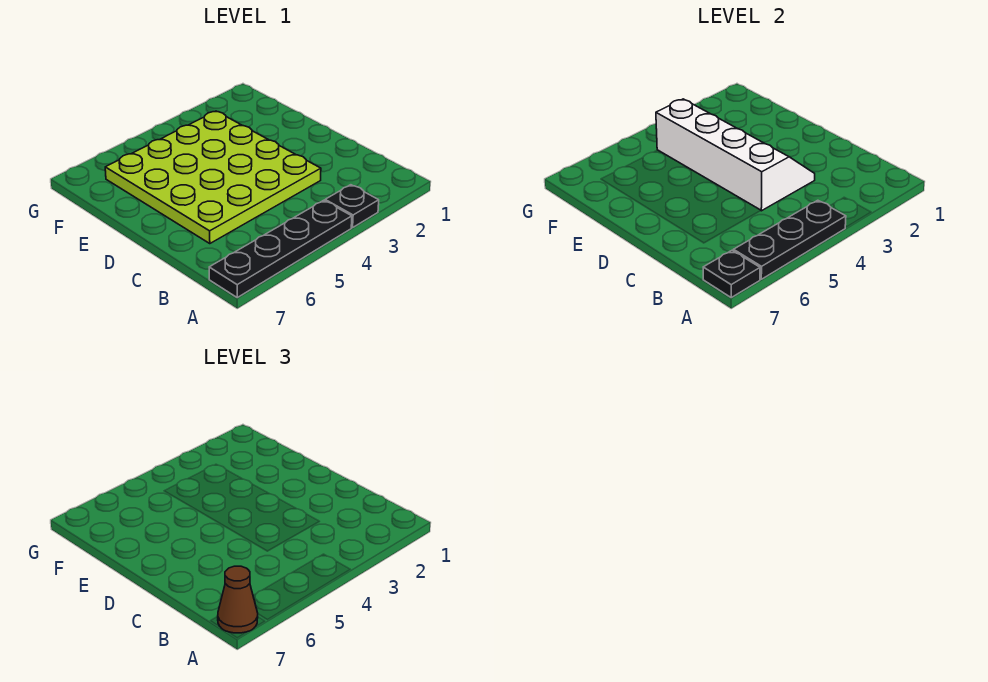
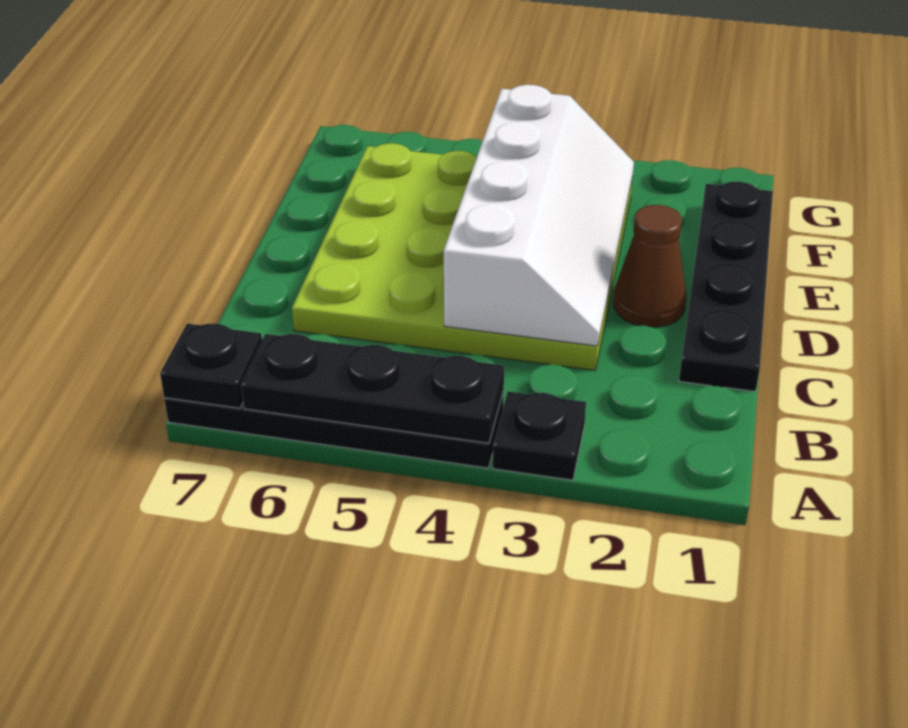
brown cone A7 level 3 -> brown cone D2 level 1
none -> black plate C1:F1 level 1

